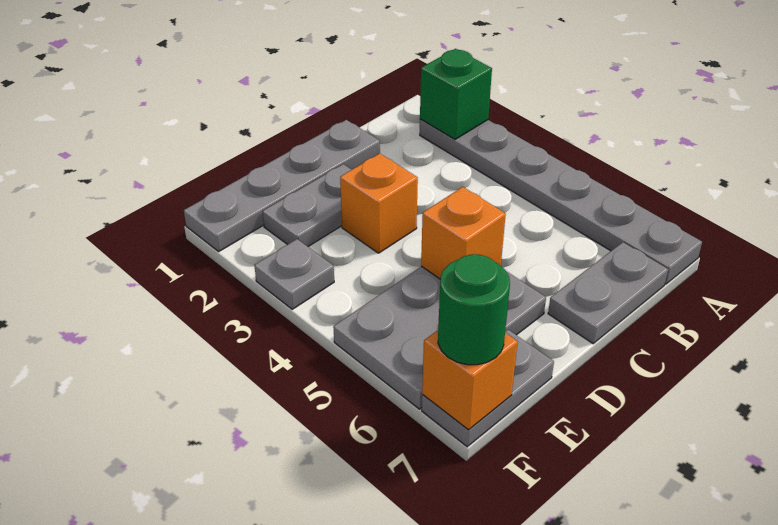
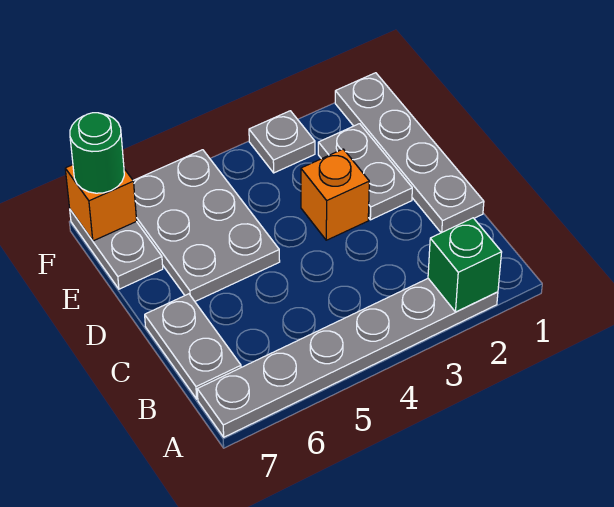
orange brick D5 level 2 -> none

